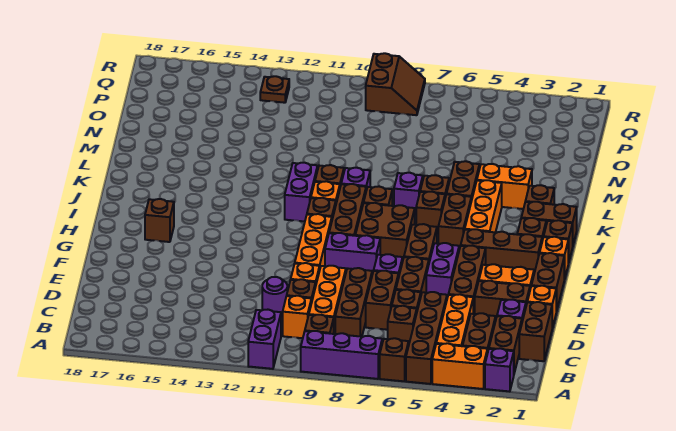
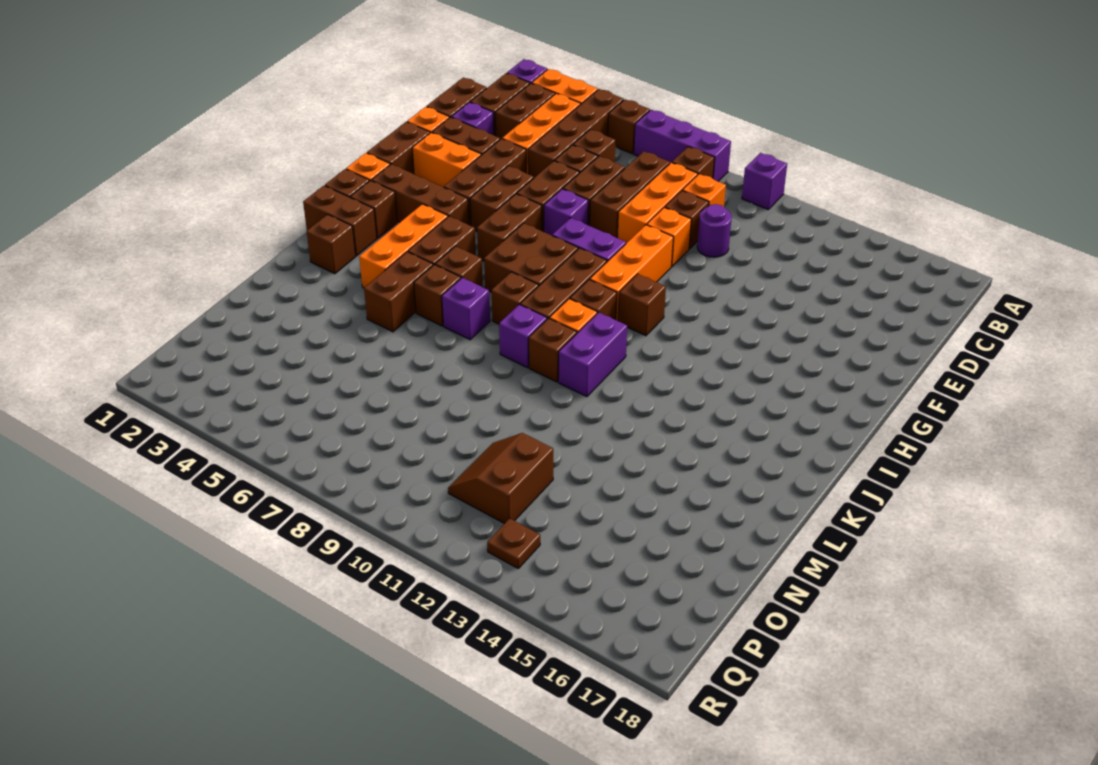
purple brick A11:B11 level 1 -> purple brick A11 level 1
purple brick F5:G5 level 1 -> brown brick F5:G5 level 1
brown brick H16 level 1 -> brown brick H11 level 1
orange brick L3:L4 level 1 -> none
brown slope Q8:R9 level 1 top 9 -> brown slope O11:P12 level 1 top 12

